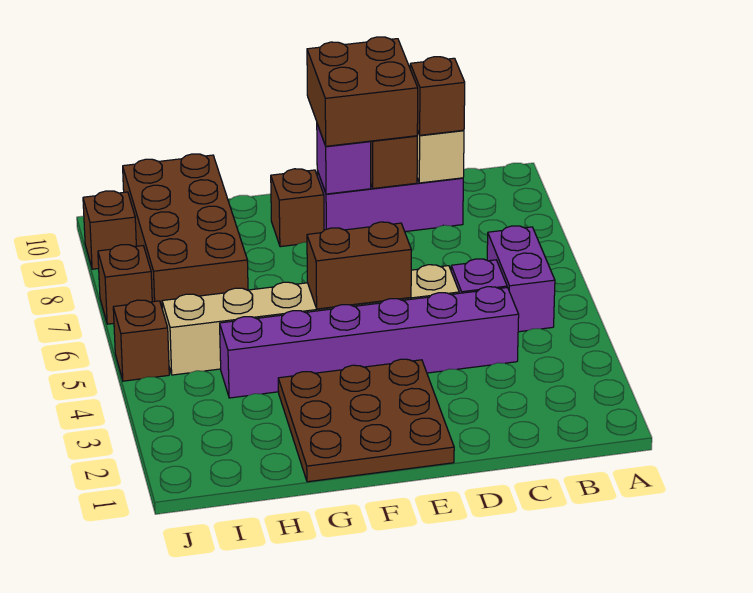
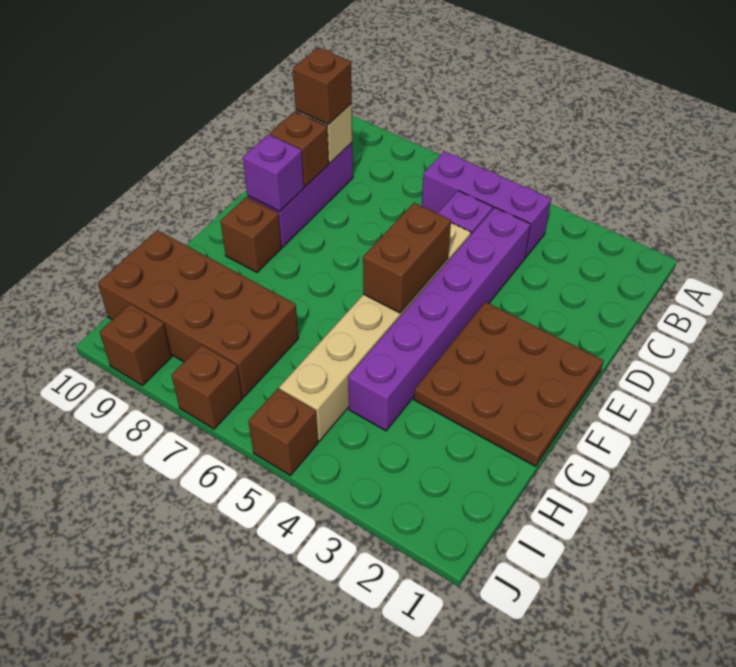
purple brick B5:B6 level 1 -> purple brick B4:B6 level 1
brown brick D9:E10 level 3 -> none

